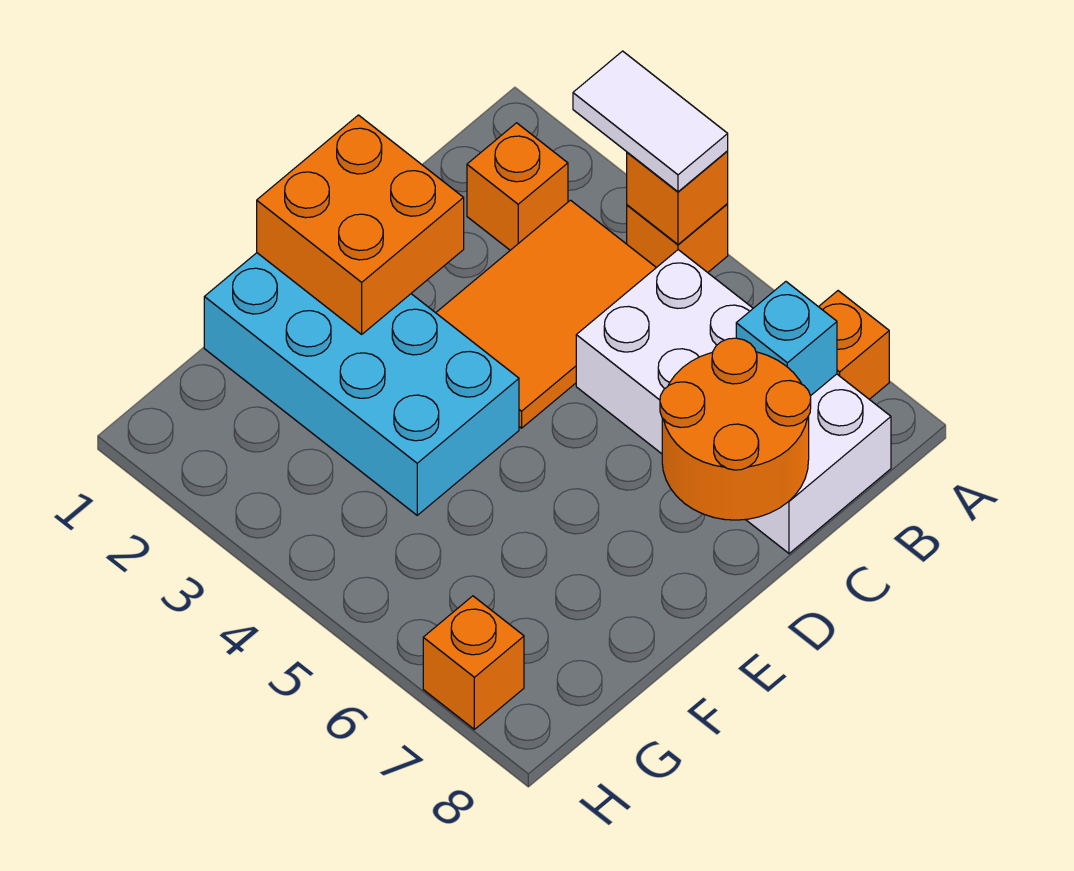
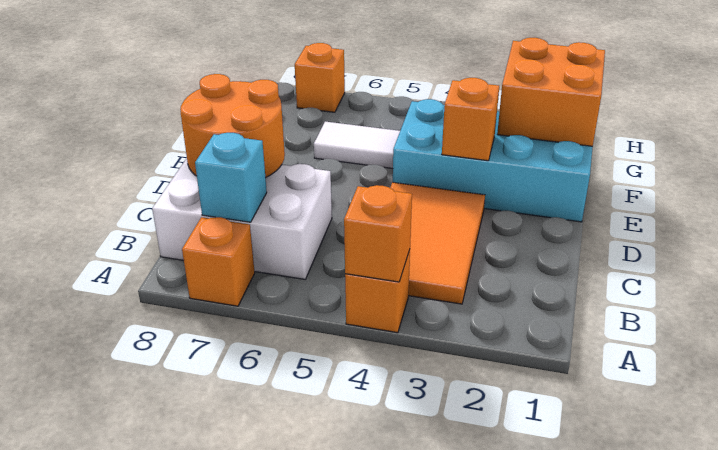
white tile A3:A4 level 3 -> white tile F5:F6 level 1
orange brick B2 level 1 -> orange brick E3 level 2
white brick B5:C8 level 1 -> white brick B6:C8 level 1
orange brick D1:E2 level 2 -> orange brick F1:G2 level 2

